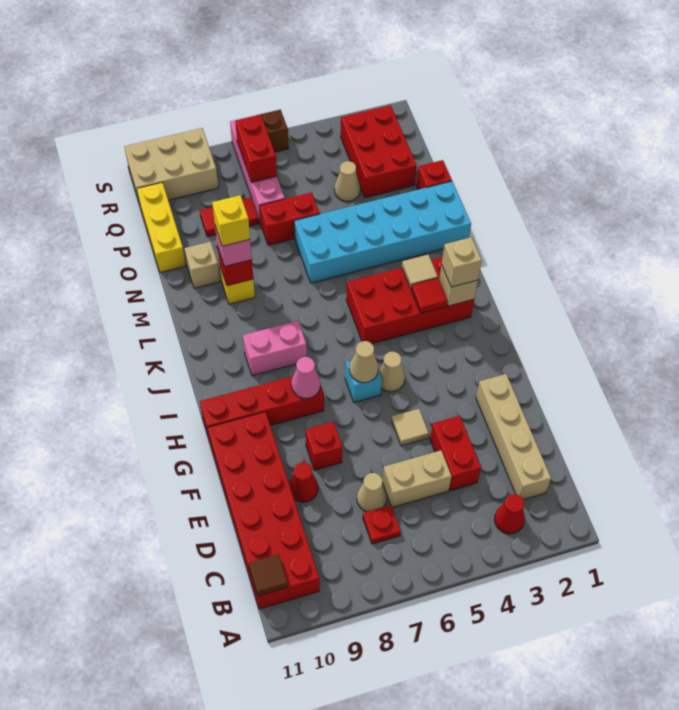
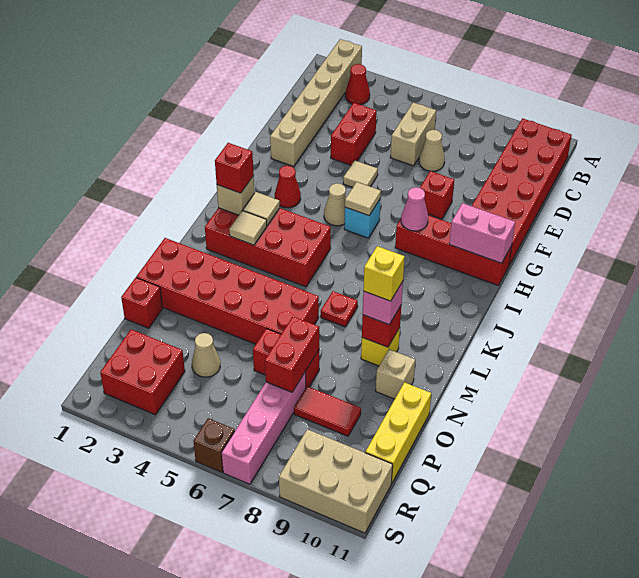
brown tile B11 level 2 -> none
tan brick C2:F2 level 1 -> tan brick A2:F2 level 1
red plate C7 level 1 -> red plate L7 level 1
tan brick D5:D6 level 1 -> tan brick C6:D6 level 1
red cone E9 level 1 -> red cone H3 level 1
tan cone H6 level 2 -> tan tile H6 level 2
tan brick J2 level 3 -> red brick J2 level 3
red tile J3 level 2 -> tan tile J3 level 2
pink brick J8:J9 level 1 -> pink brick H10:H11 level 2
cyan brick M1:N6 level 1 -> red brick M1:N6 level 1
red brick P2:R3 level 1 -> red brick Q2:R3 level 1
red brick Q7:R7 level 2 -> red brick O7:P7 level 2

